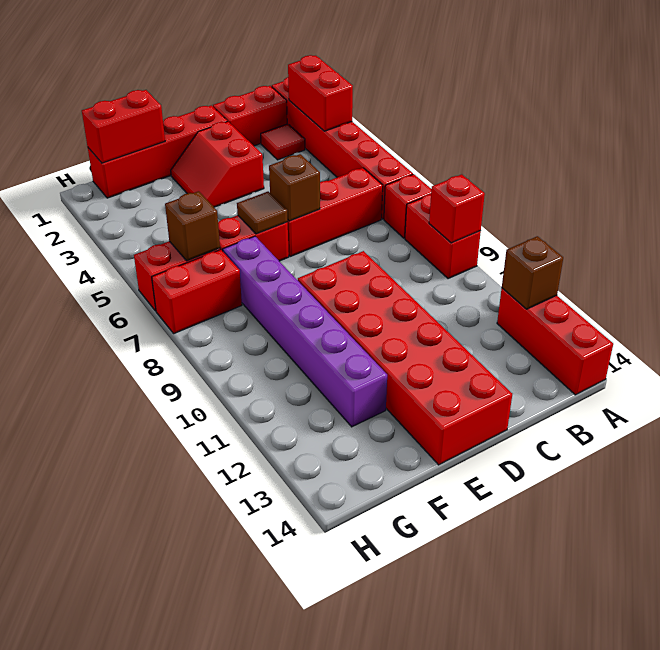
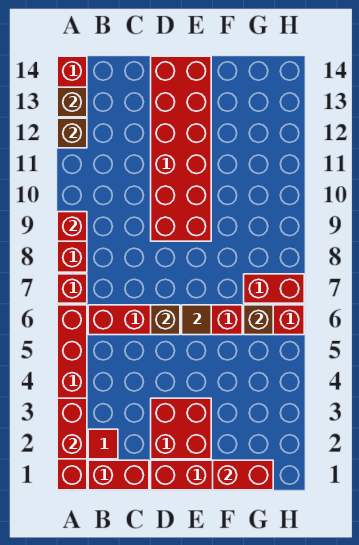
none -> brown brick A13 level 2
red slope D2:E3 level 1 top D -> red brick D2:E3 level 1
purple brick F7:F12 level 1 -> none

